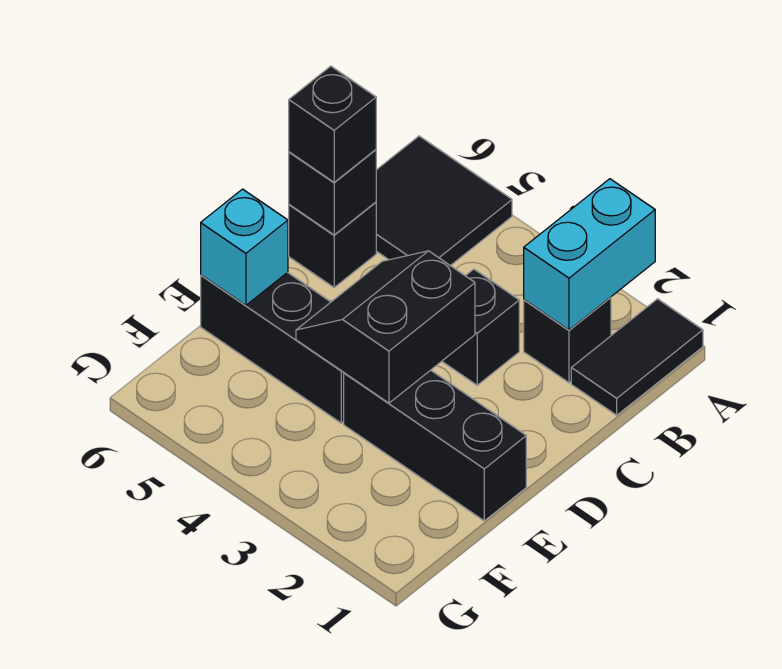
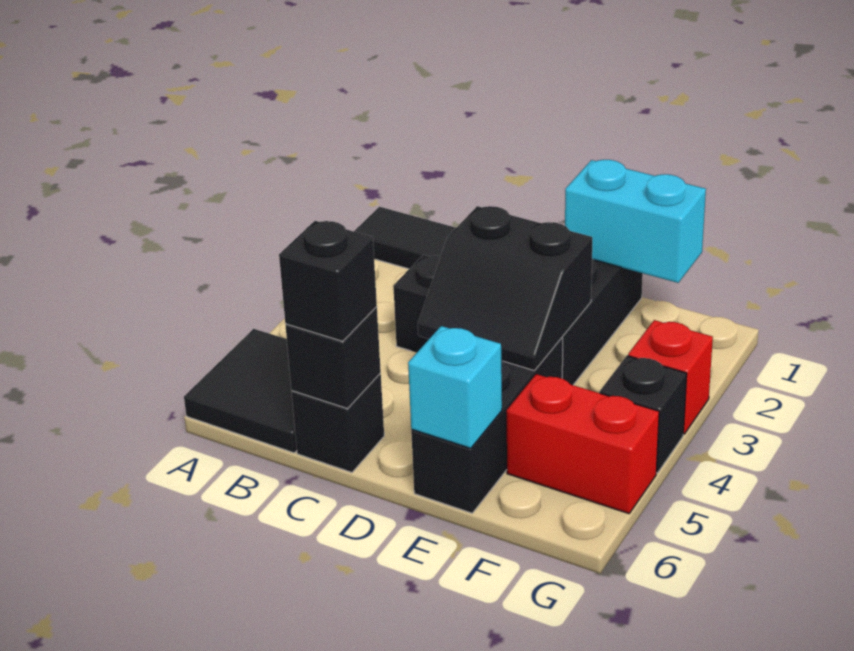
cyan brick A2:B2 level 2 -> cyan brick E1:F1 level 2
black brick B2 level 1 -> black brick G4 level 1
none -> red brick F5:G5 level 1
none -> red brick G3 level 1

